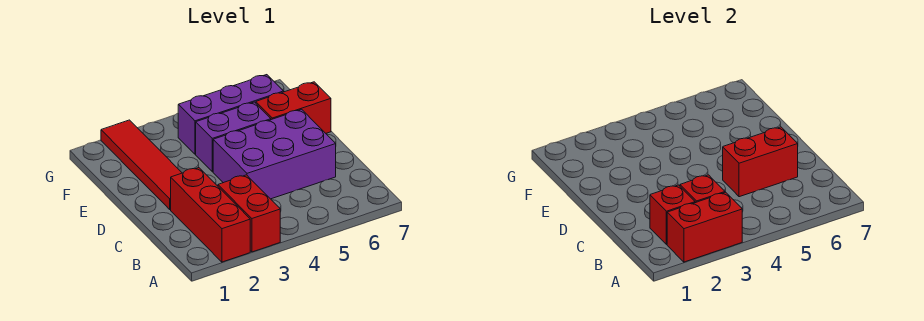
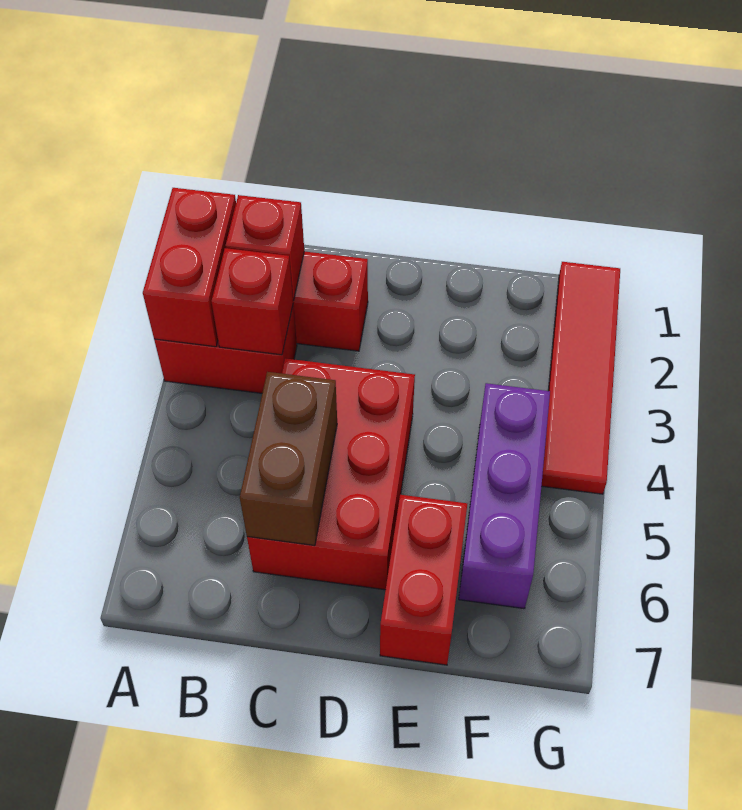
purple brick C4:D6 level 1 -> red brick C4:D6 level 1
red brick C5:C6 level 2 -> brown brick C5:C6 level 2
red tile D2:G2 level 1 -> red tile G1:G4 level 1
purple brick E4:E5 level 1 -> none

